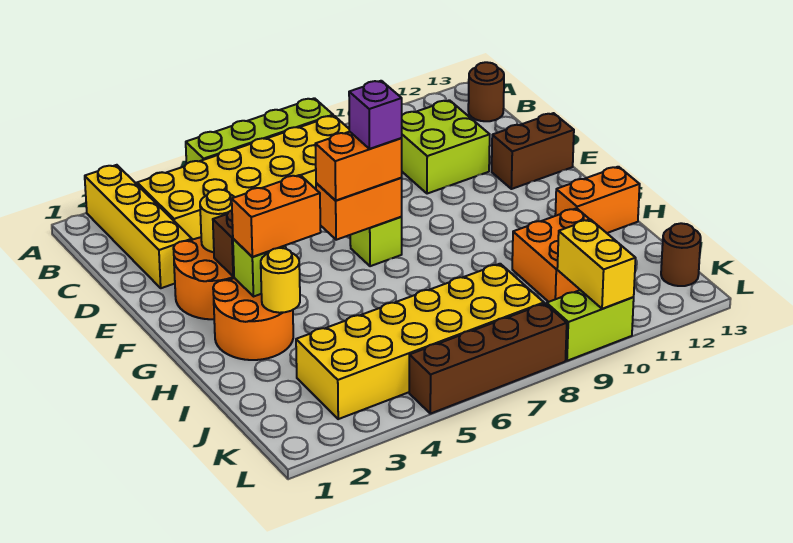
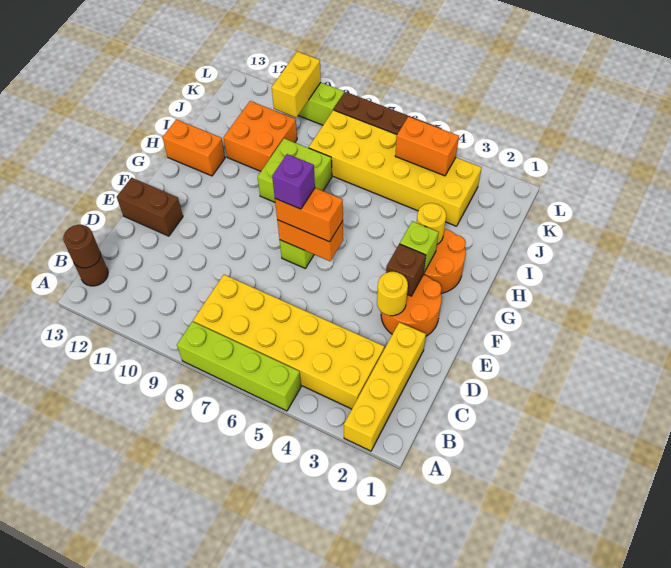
lime brick C10:D11 level 1 -> lime brick H8:I9 level 1
orange brick G3:G4 level 3 -> orange brick K4:K5 level 2
brown round brick K13 level 1 -> brown round brick B13 level 2

